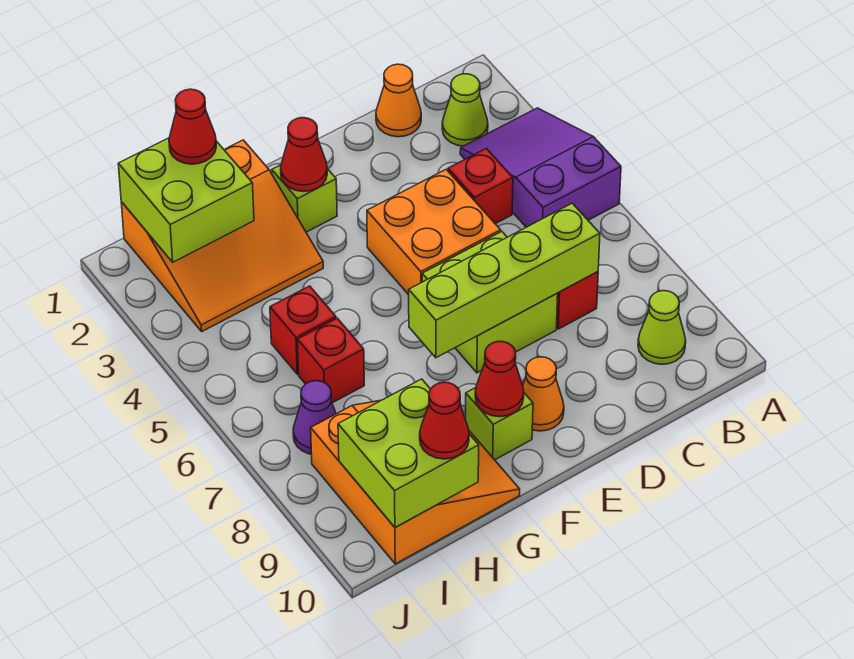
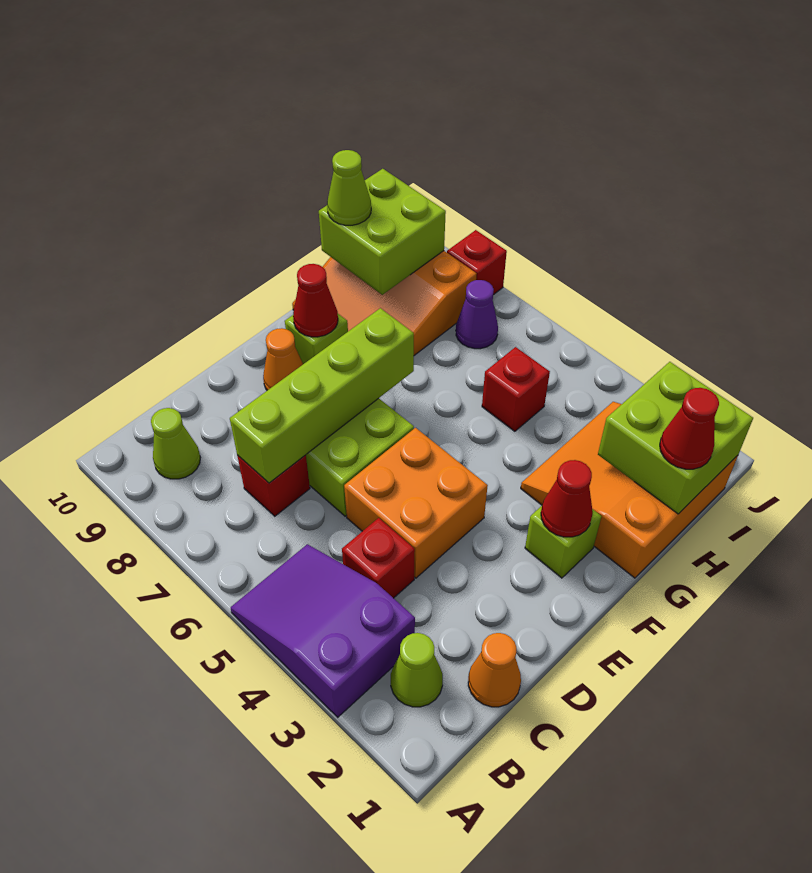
purple slope A3:B5 level 1 top 5 -> purple slope A3:B5 level 1 top 3
red brick H6 level 1 -> red brick J8 level 1
red cone H10 level 3 -> lime cone H10 level 3

